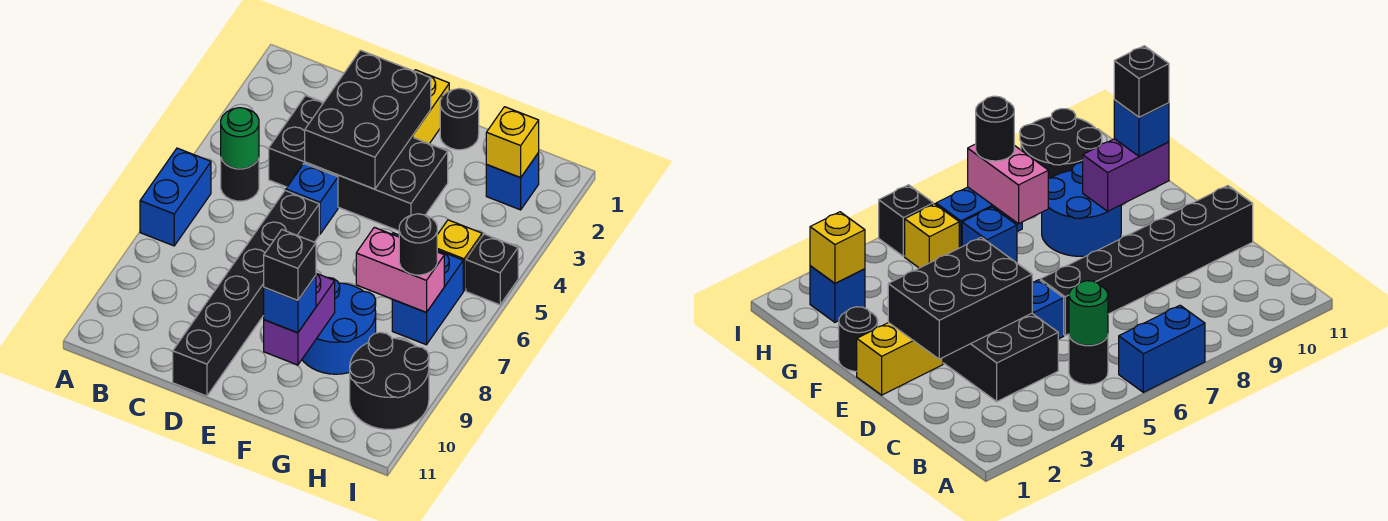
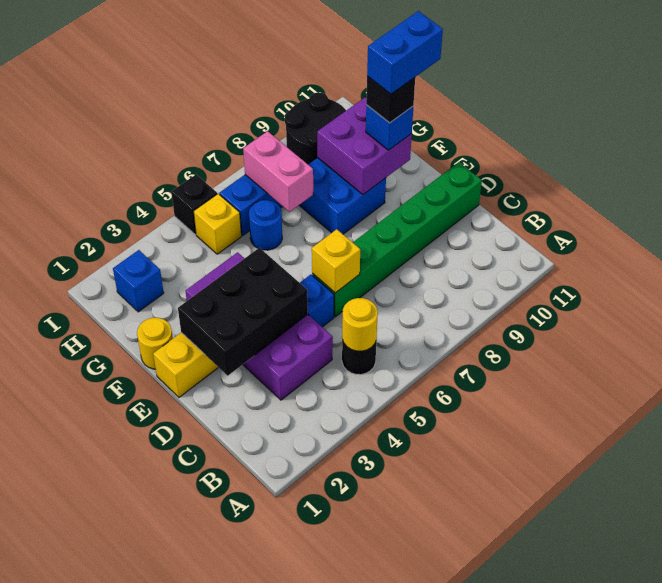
blue brick A6:A7 level 1 -> blue brick F10:F11 level 5
green round brick B5 level 2 -> yellow round brick B5 level 2
black brick C3:F4 level 1 -> purple brick C3:F4 level 1
black brick D6:D11 level 1 -> green brick D6:D11 level 1
black round brick F1 level 1 -> yellow round brick F1 level 1
blue round brick F8:G9 level 1 -> blue brick F8:G9 level 1
purple brick F9:F10 level 2 -> purple brick F9:G10 level 2
blue brick G6 level 1 -> blue round brick G6 level 1
yellow brick H2 level 2 -> yellow brick D6 level 2
black round brick H7 level 3 -> none

